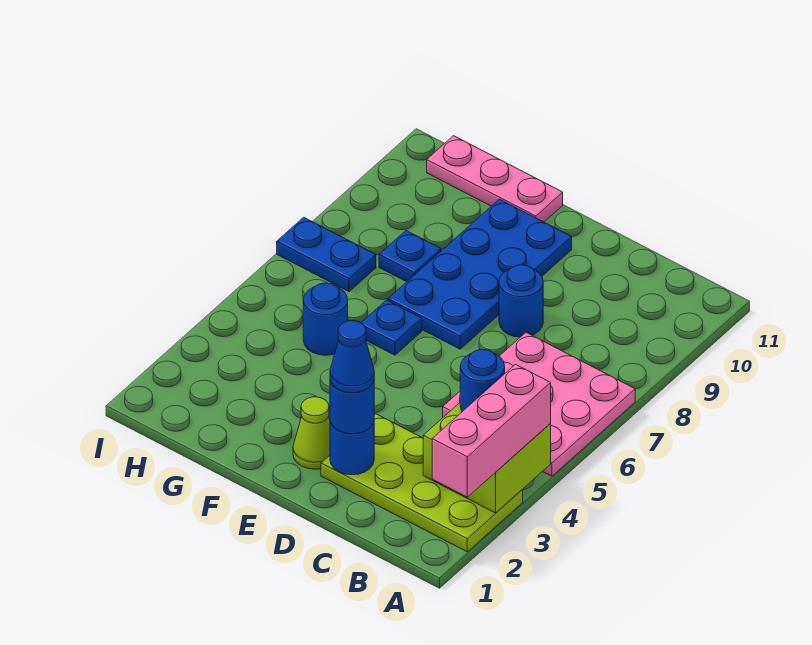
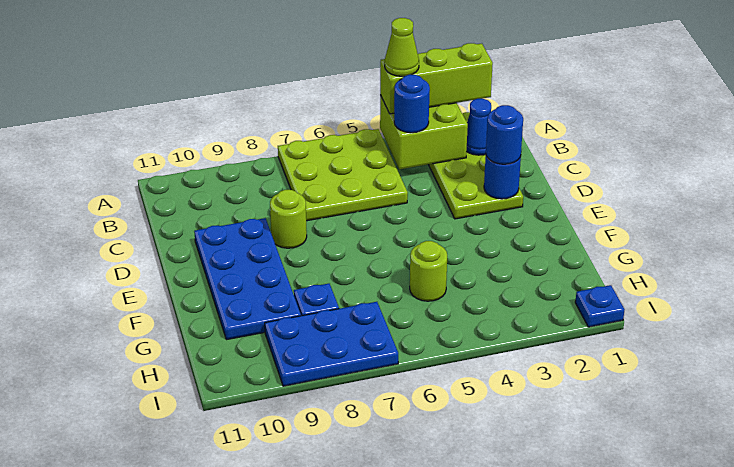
pink brick A2:A4 level 3 -> lime brick A2:A4 level 3
pink plate A5:C7 level 1 -> lime plate A5:C7 level 1
blue cone D2 level 4 -> blue cone B2 level 2
blue round brick D8 level 1 -> lime round brick D8 level 1
lime cone E2 level 1 -> lime cone A4 level 4
blue plate E7:F10 level 1 -> blue plate D9:G10 level 1
blue plate F6 level 1 -> blue plate I1 level 1
pink plate F11:H11 level 1 -> none
blue round brick G5 level 1 -> lime round brick G5 level 1
blue plate H7:I7 level 1 -> blue plate H7:I9 level 1

